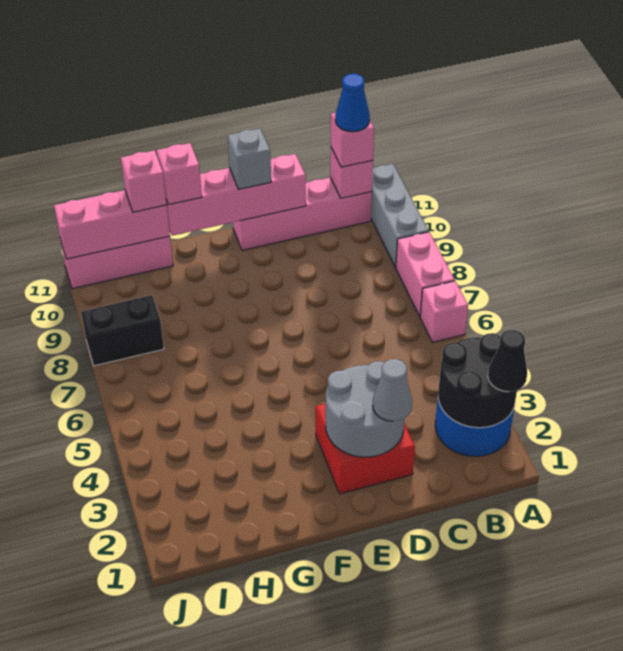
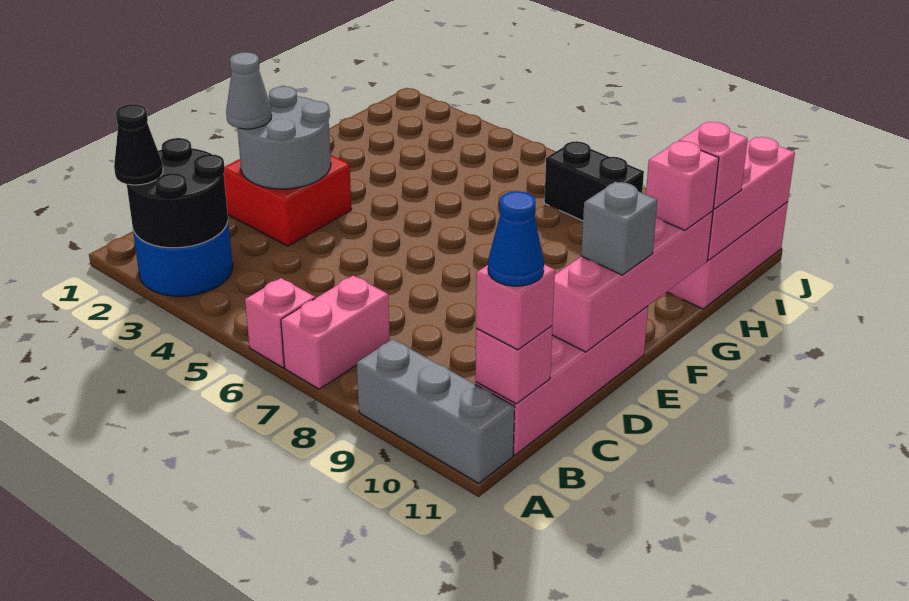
pink brick A7:A8 level 1 -> pink brick A7:B7 level 1
black brick I8:J8 level 1 -> black brick I7:I8 level 1

